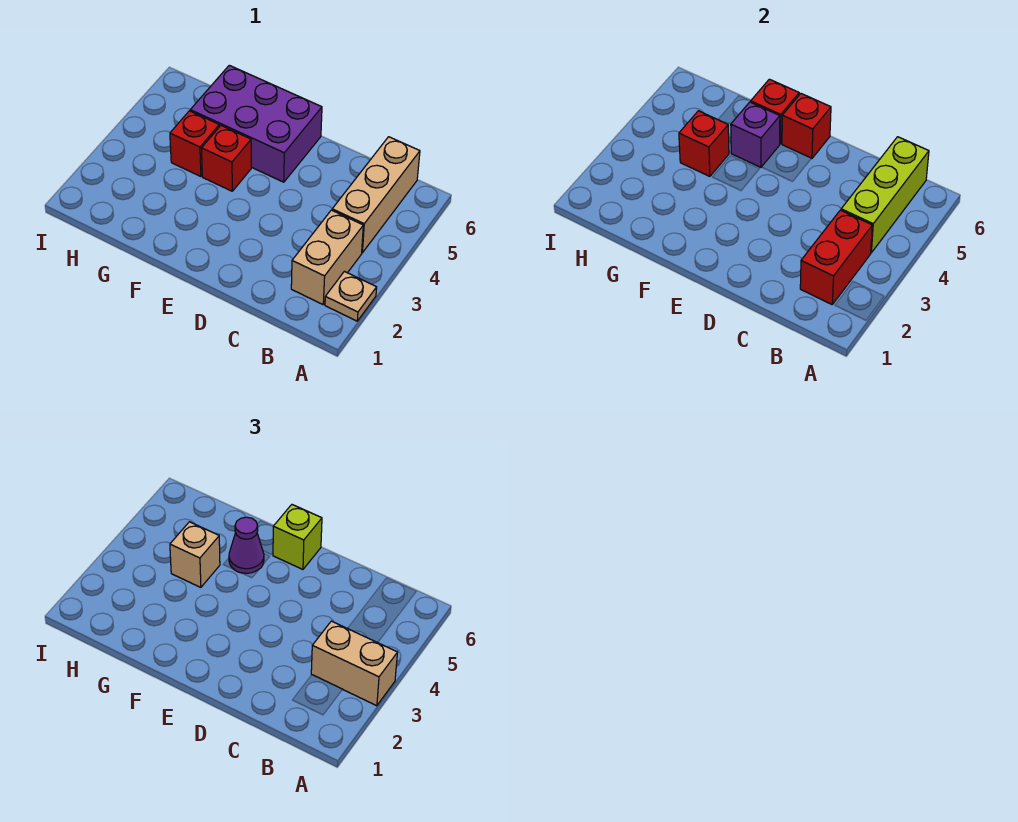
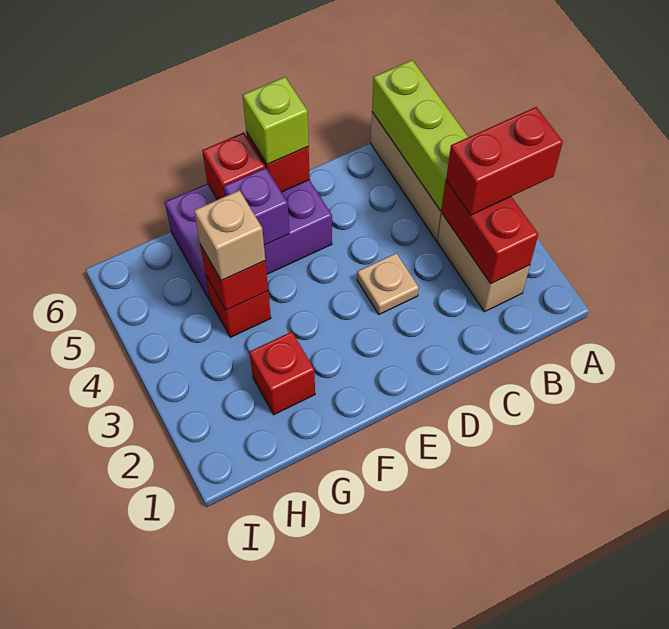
tan plate A2 level 1 -> tan plate D3 level 1
tan brick A3:B3 level 3 -> red brick A3:B3 level 3
red brick F4 level 1 -> red brick G2 level 1
purple cone F5 level 3 -> none

